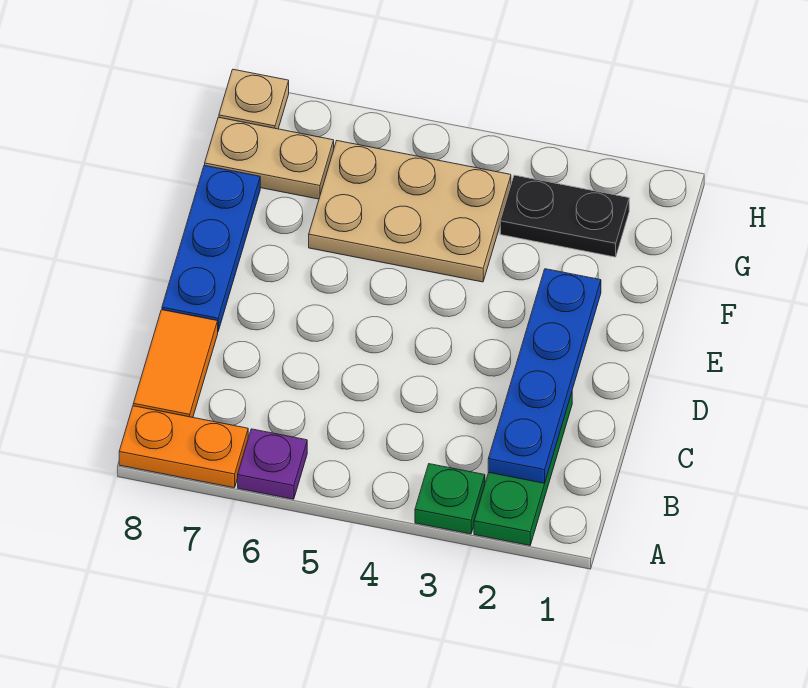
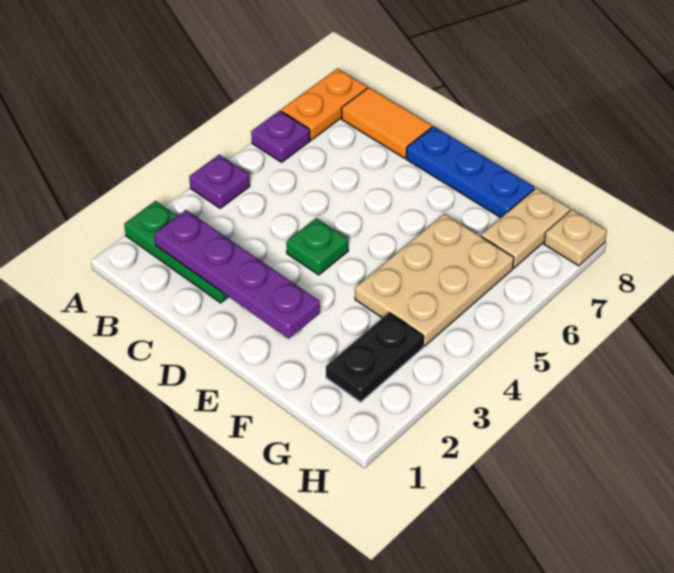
green plate A3 level 1 -> green plate D4 level 1
none -> purple plate A4 level 1
blue plate B2:E2 level 2 -> purple plate B2:E2 level 2

